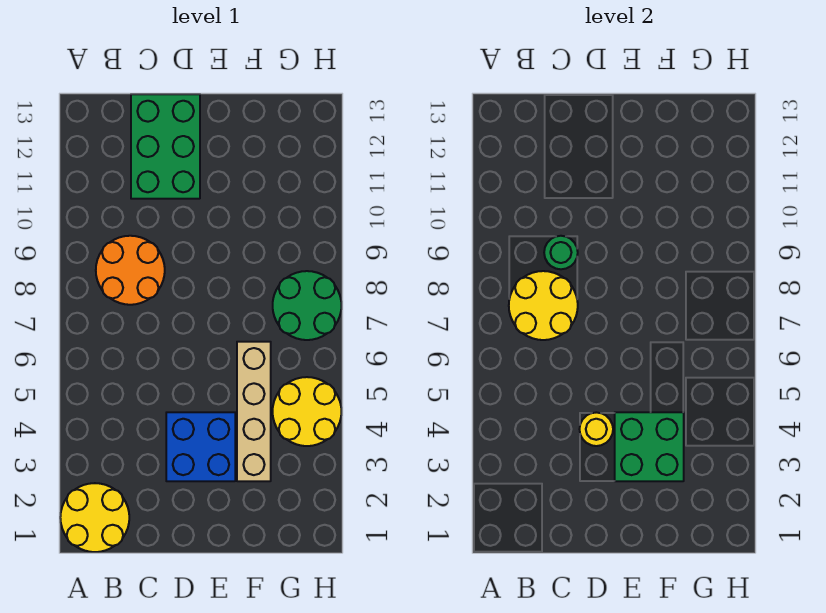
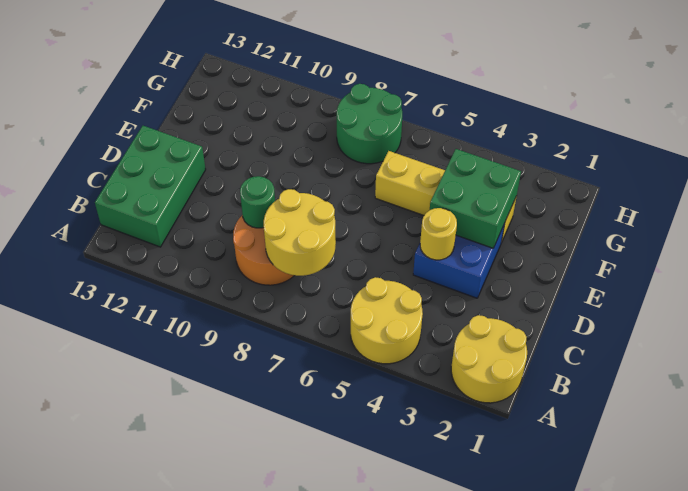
green brick C11:D13 level 1 -> green brick B12:D13 level 1
tan brick F3:F6 level 1 -> yellow brick F3:F6 level 1
yellow round brick G4:H5 level 1 -> yellow round brick A4:B5 level 1

